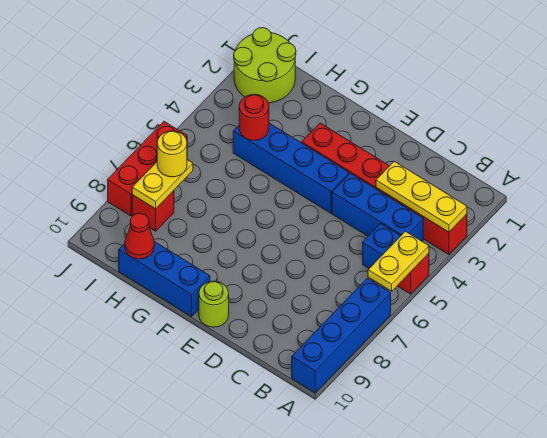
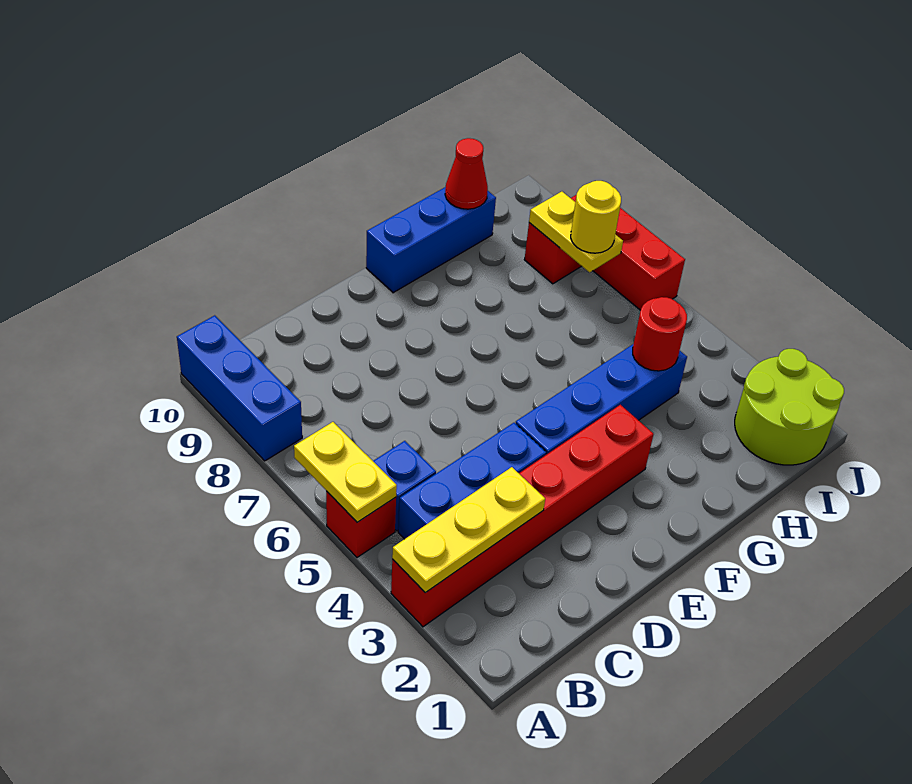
blue brick A7:A10 level 1 -> blue brick A8:A10 level 1
lime round brick E10 level 1 -> none

